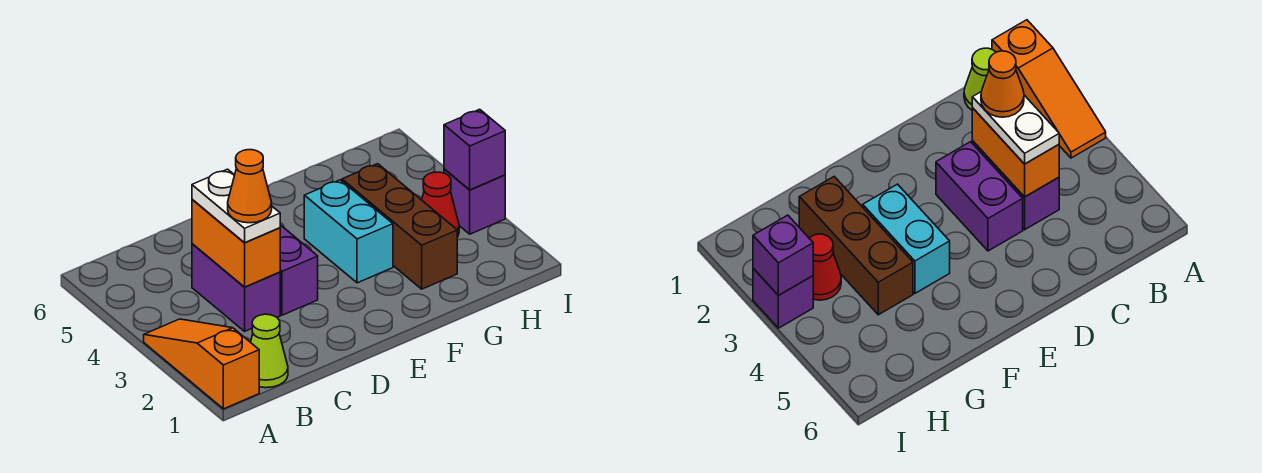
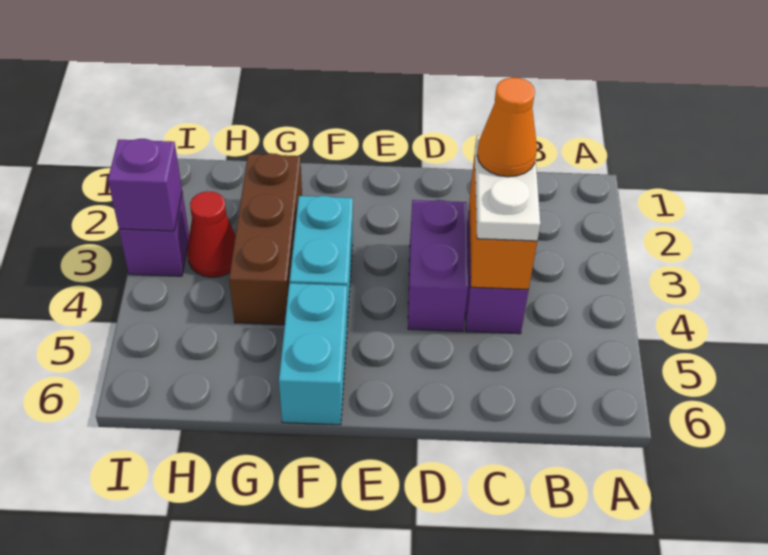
orange slope A1:A3 level 1 top 1 -> none
lime cone B1 level 1 -> none
none -> cyan brick F5:F6 level 1

